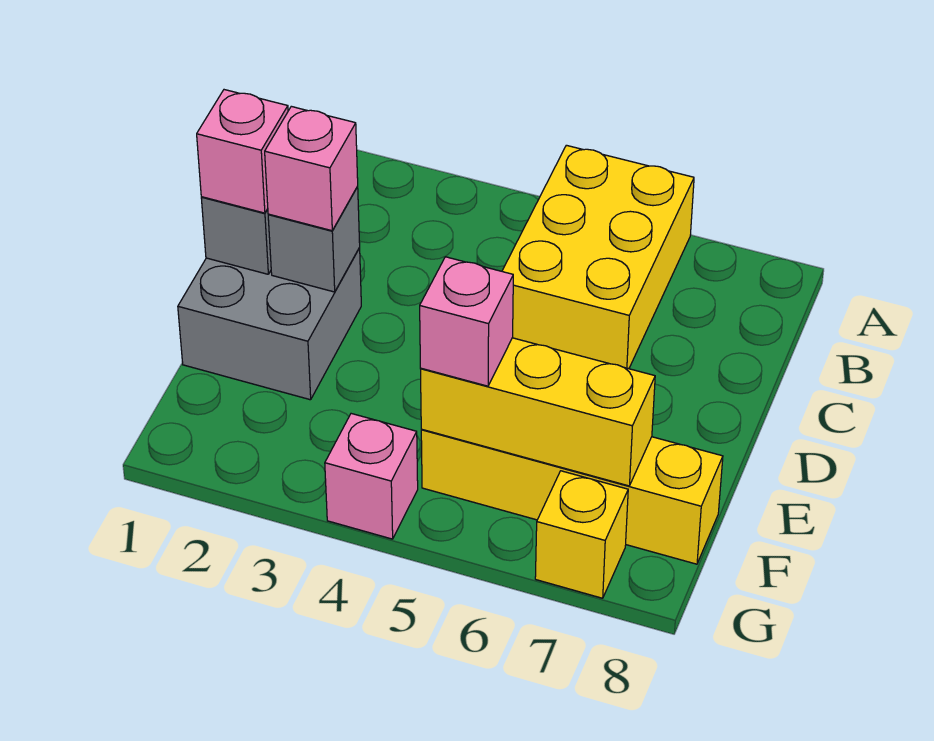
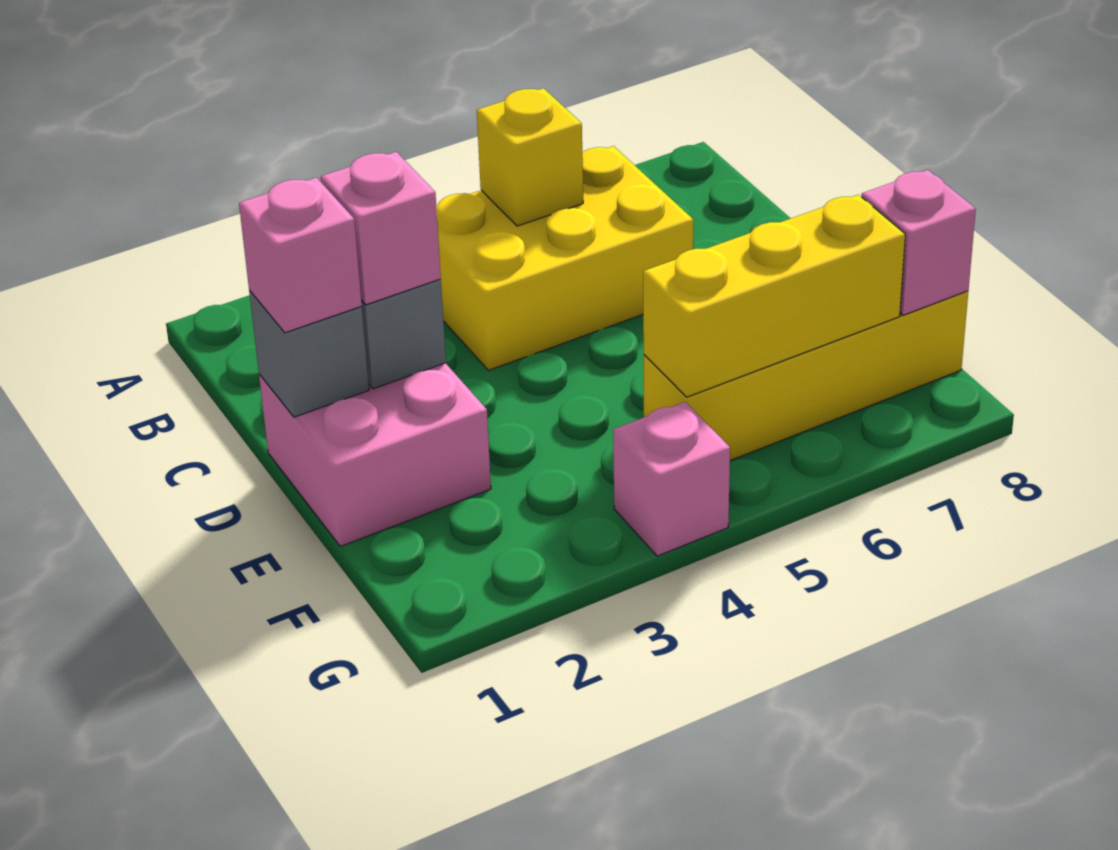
yellow brick A5:C6 level 1 -> yellow brick B4:C6 level 1
grey brick D1:E2 level 1 -> pink brick D1:E2 level 1
pink brick F5 level 3 -> pink brick F8 level 2
yellow brick G7 level 1 -> yellow brick B5 level 2

